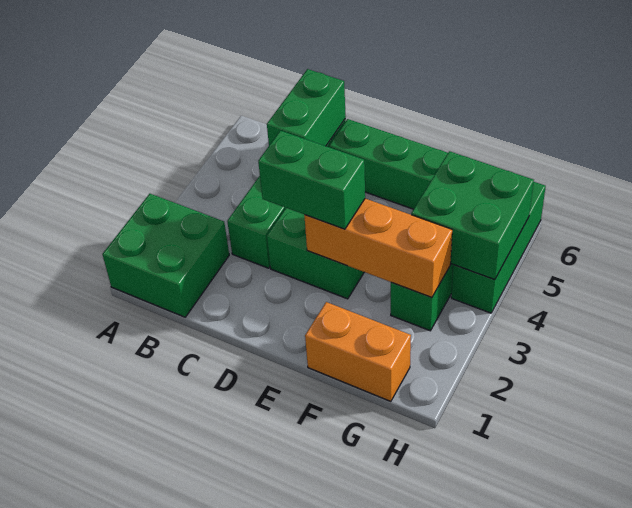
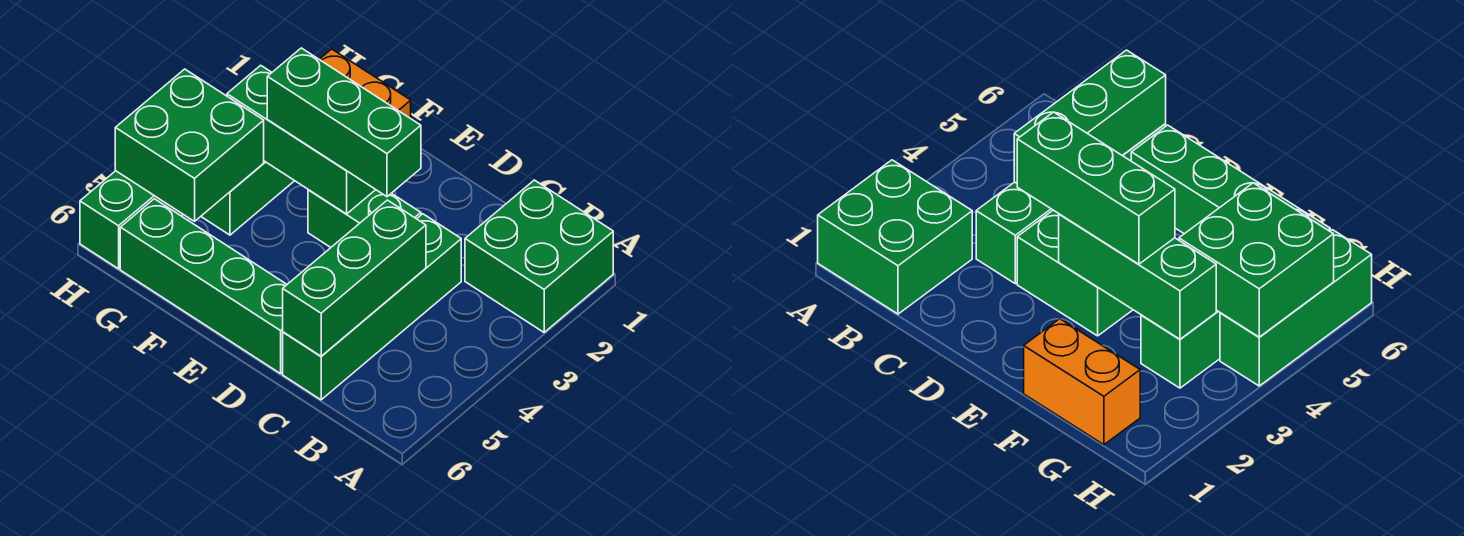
green brick C5:C6 level 2 -> green brick C4:C6 level 2
green brick D3:E3 level 3 -> green brick D3:F3 level 3
orange brick E3:G3 level 2 -> green brick E3:G3 level 2

